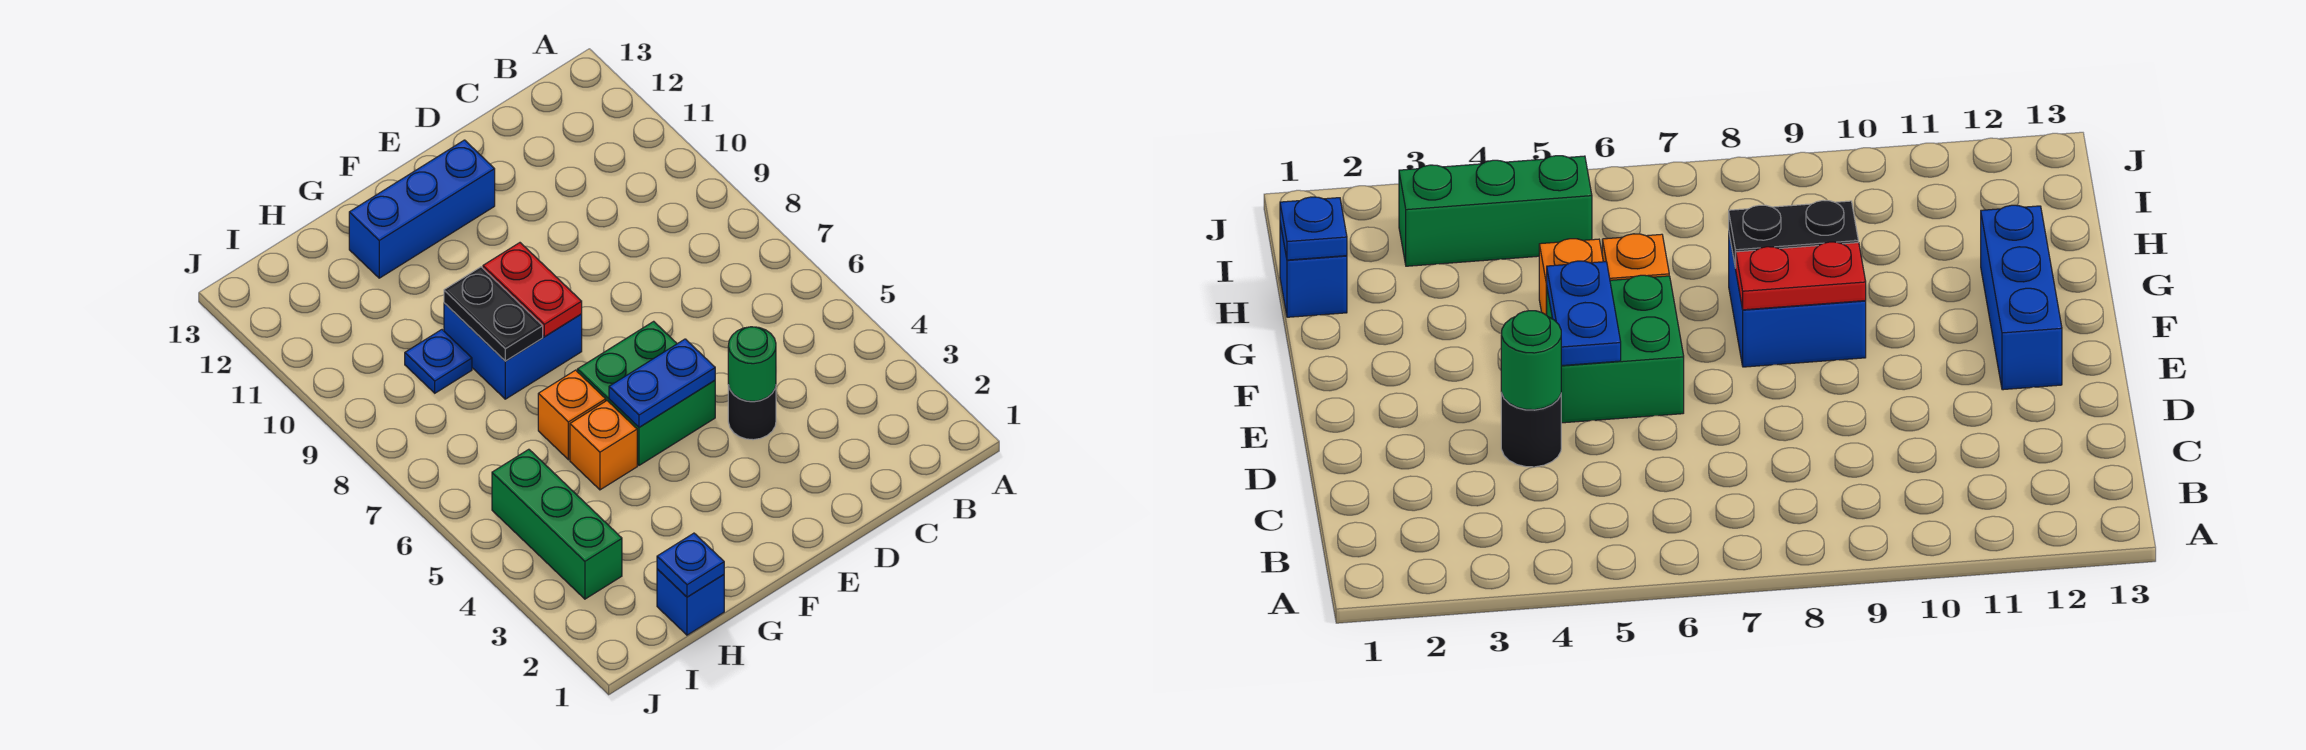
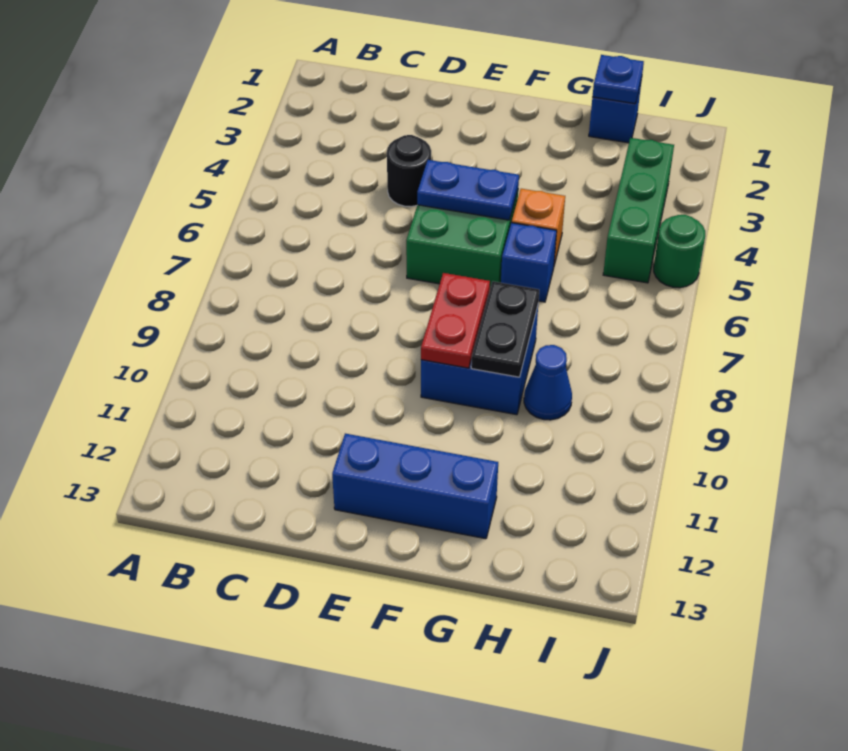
green round brick D4 level 2 -> green round brick J5 level 1
orange brick G6 level 1 -> blue brick G6 level 1
blue plate H9 level 1 -> blue cone H9 level 1

